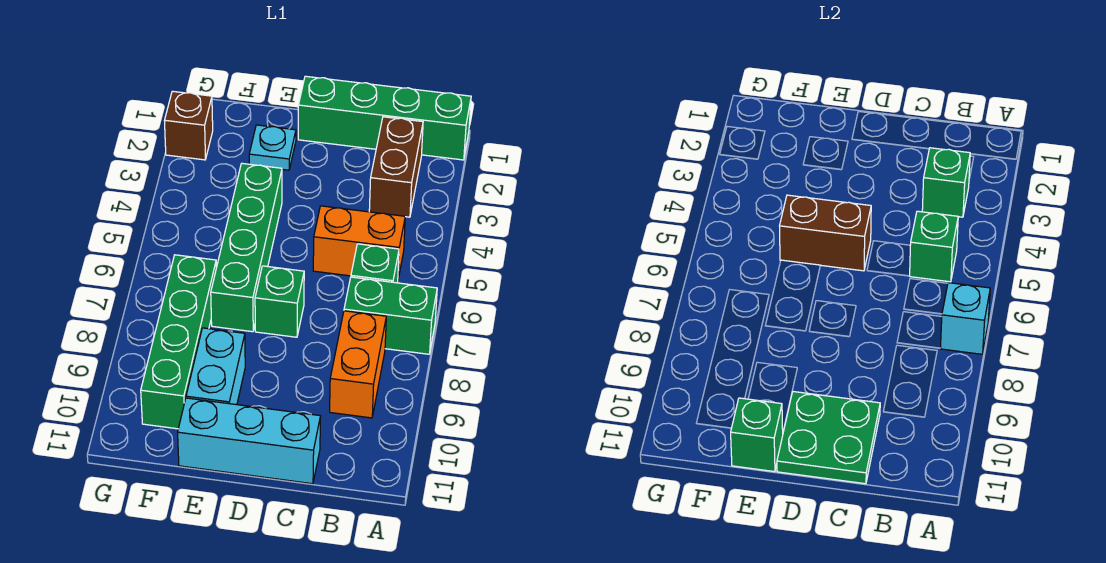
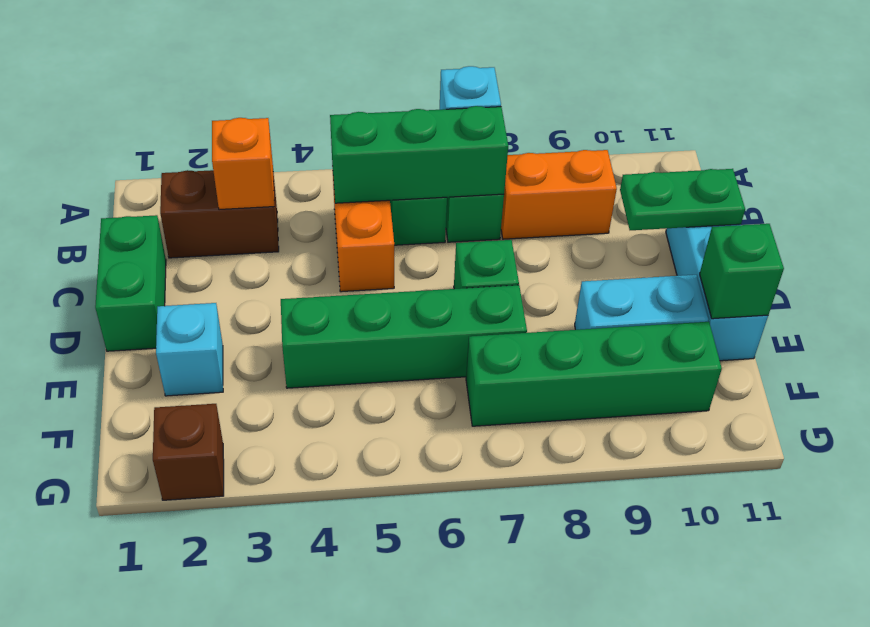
green brick A1:D1 level 1 -> green brick C1:D1 level 1
green brick B3 level 2 -> orange brick B3 level 2
green brick B5 level 2 -> green brick B5:B7 level 2
green plate C10:D11 level 2 -> green plate C10:C11 level 2
brown brick D5:E5 level 2 -> none
cyan plate E2 level 1 -> cyan brick E2 level 1

